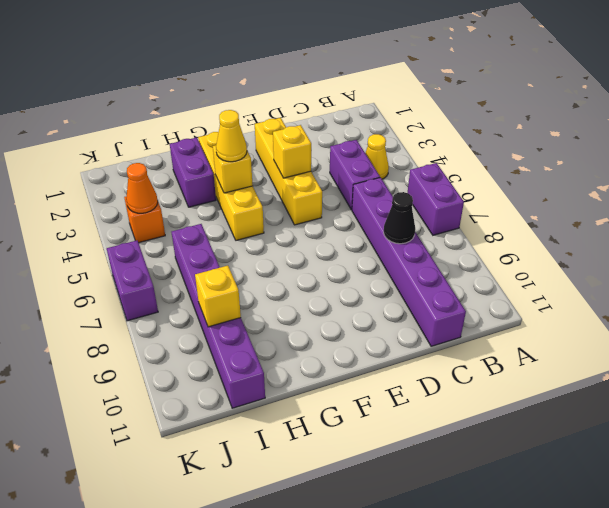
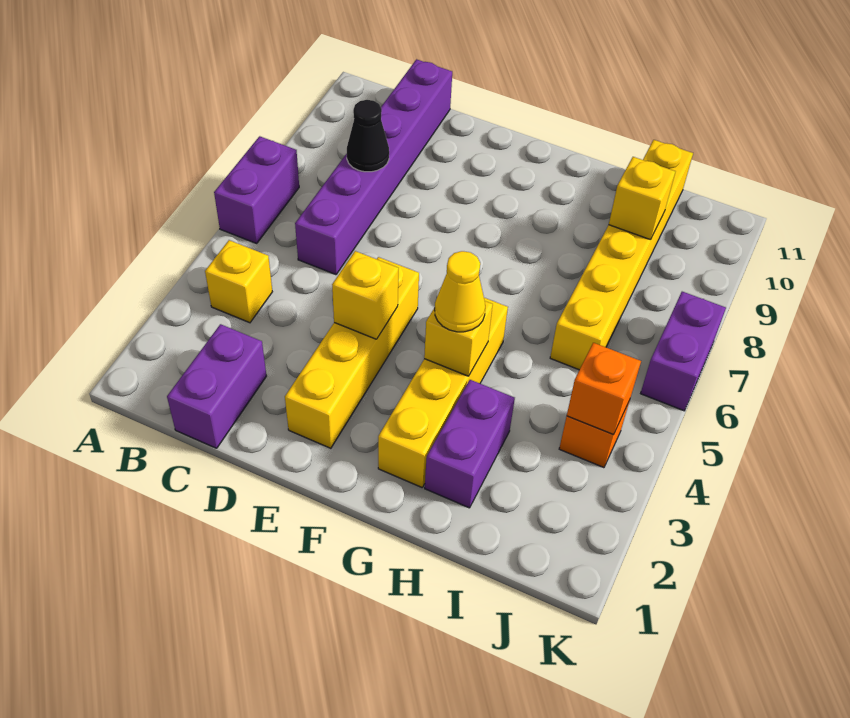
yellow cone B4 level 1 -> yellow brick B4 level 1
purple brick C4:C5 level 1 -> purple brick C1:C2 level 1
purple brick I6:I11 level 1 -> yellow brick I6:I11 level 1
orange cone J4 level 2 -> orange brick J4 level 2

